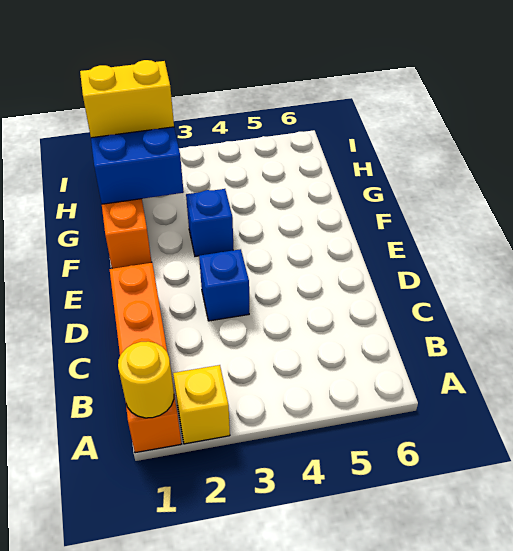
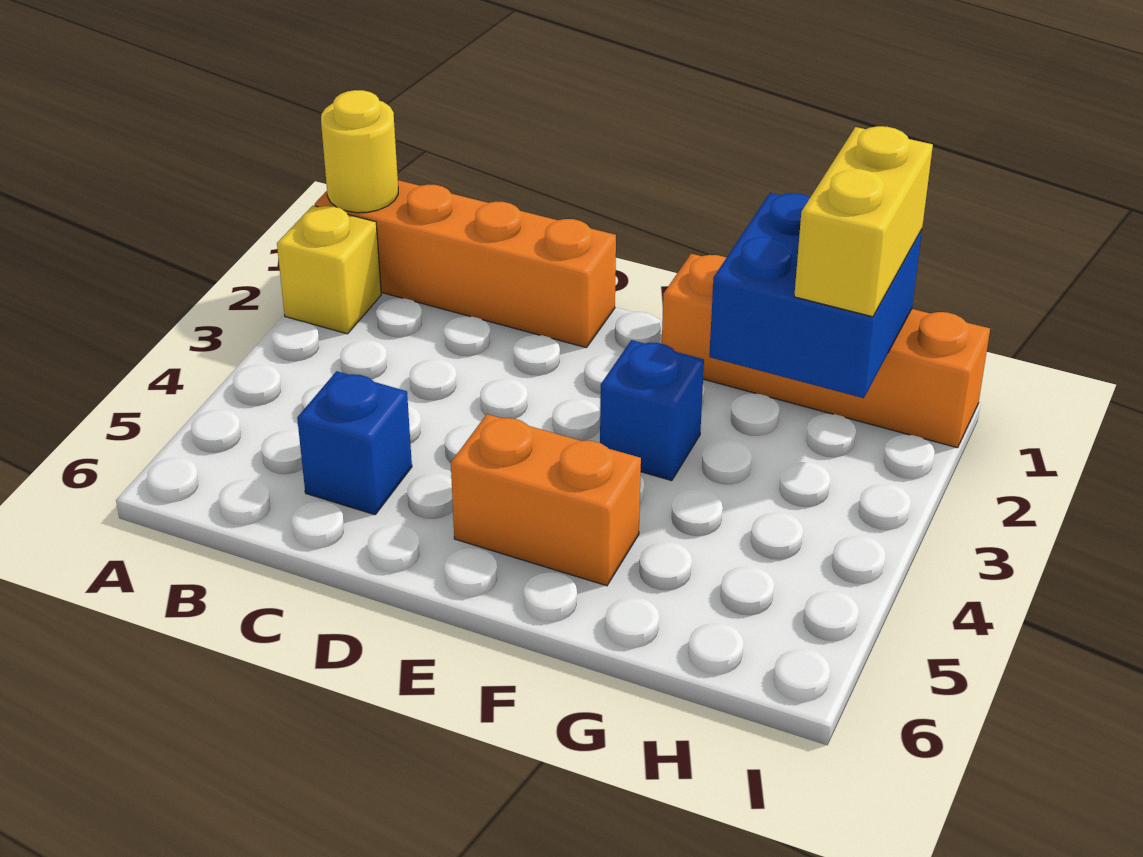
blue brick D3 level 1 -> blue brick C5 level 1
none -> orange brick E5:F5 level 1

